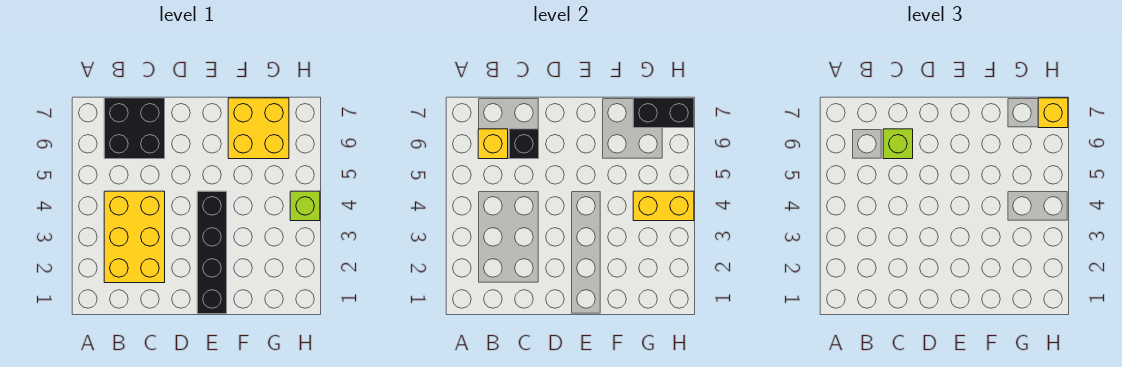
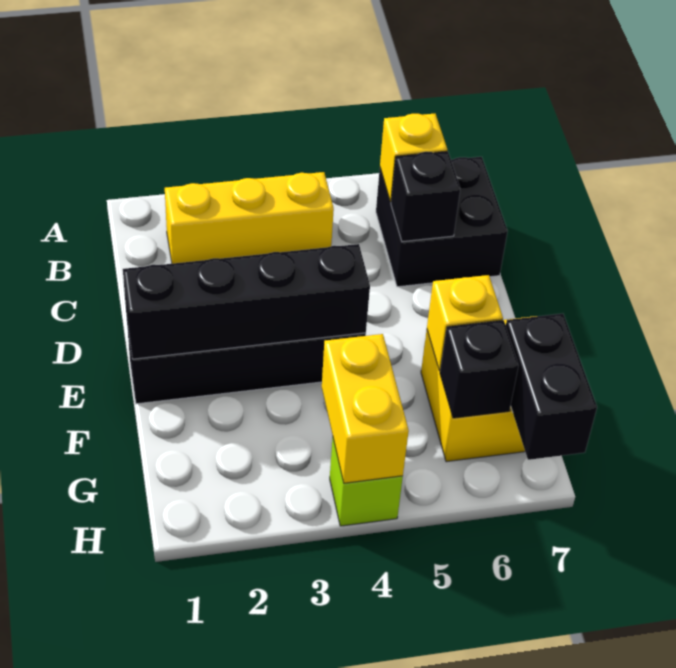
yellow brick B2:C4 level 1 -> yellow brick B2:B4 level 1
lime brick C6 level 3 -> none
none -> black brick E1:E4 level 2
none -> black brick G6 level 2
yellow brick H7 level 3 -> yellow brick F6 level 2

